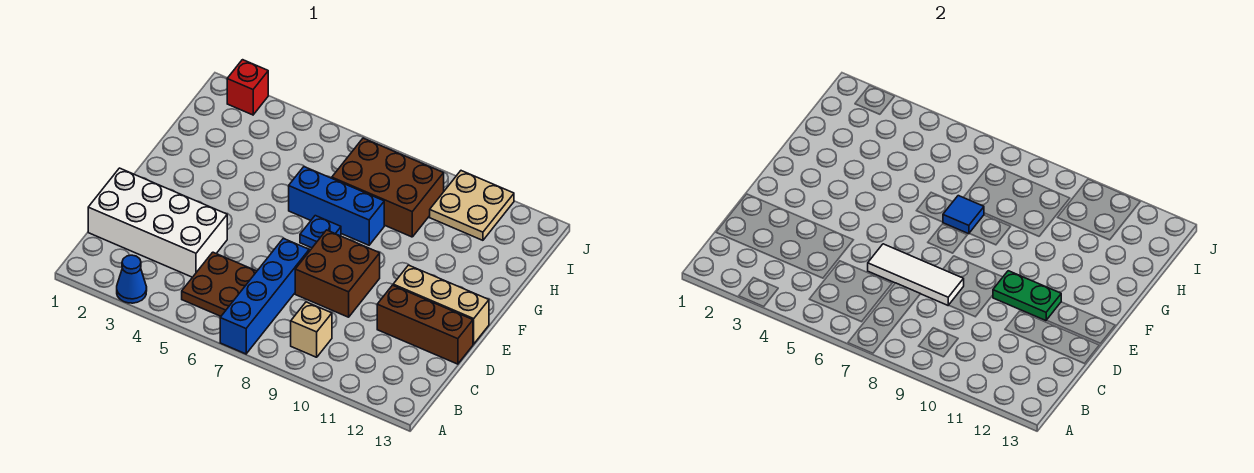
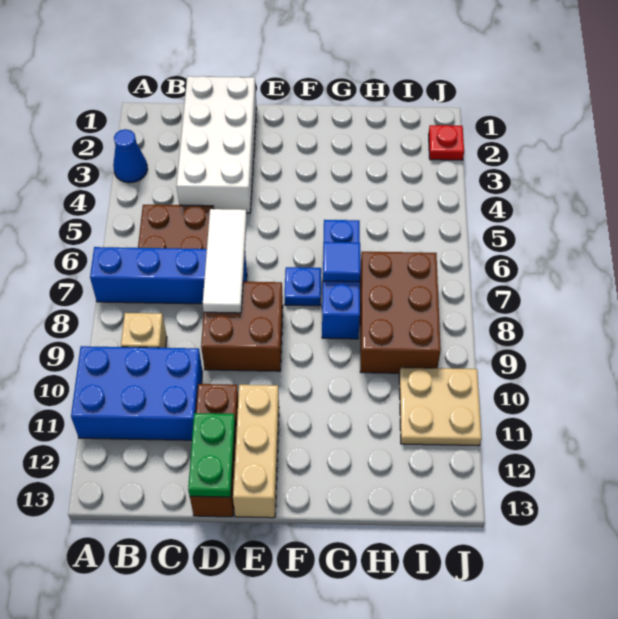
none -> blue brick A10:C11 level 1
green plate E10:E11 level 2 -> green plate D12:D13 level 2
red brick J2 level 1 -> red plate J2 level 1

